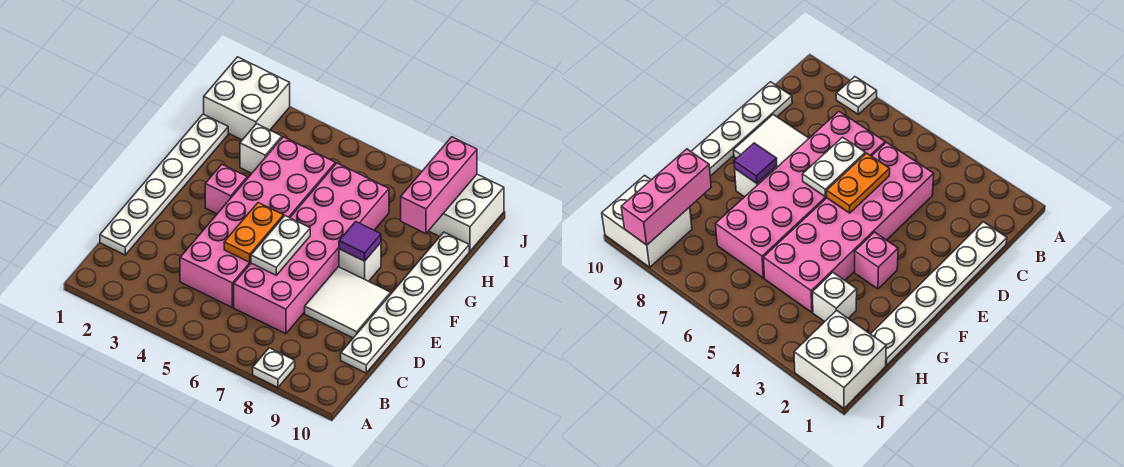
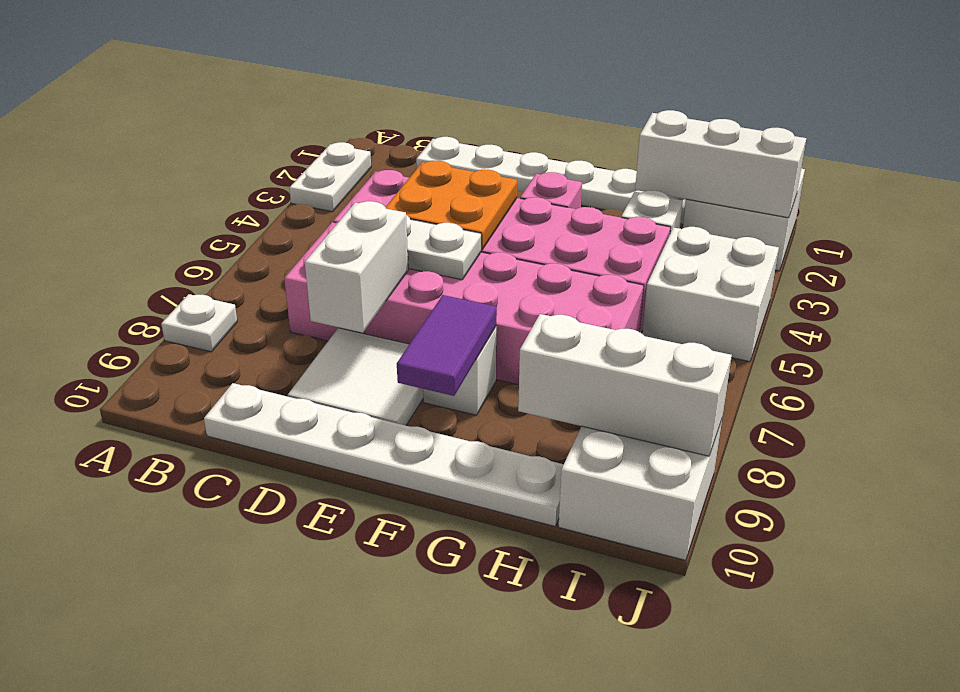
none -> white plate A2:A3 level 1
orange plate D5:E5 level 2 -> orange plate D4:E5 level 2
none -> white brick D7:D8 level 2
purple tile F8 level 2 -> purple tile F8:F9 level 2
none -> white brick H2:J2 level 2
pink brick H9:J9 level 2 -> white brick H9:J9 level 2
none -> white brick I4:J5 level 1

